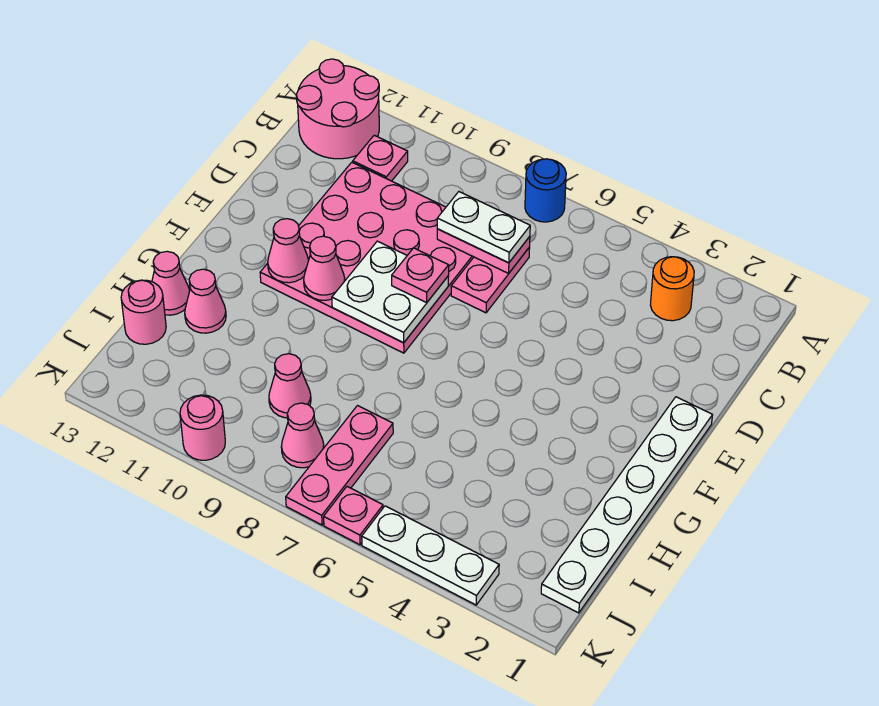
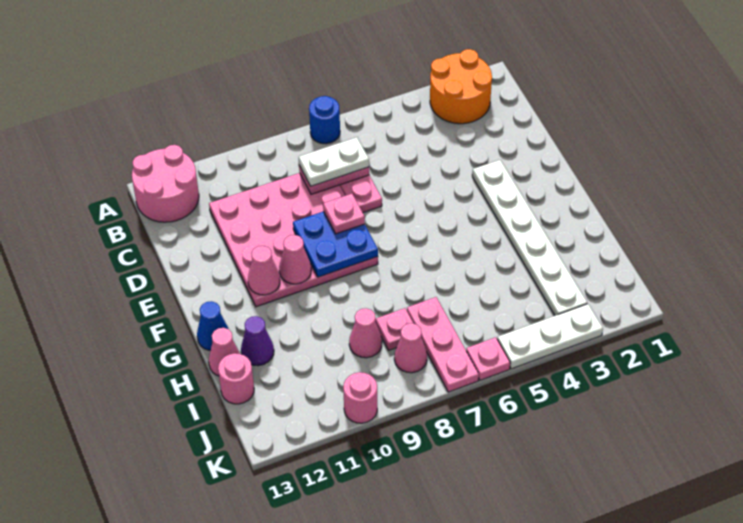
orange round brick B3 level 1 -> orange round brick A2:B3 level 1
pink plate B11 level 1 -> pink plate I8 level 1
white plate E1:J1 level 1 -> white plate E3:J3 level 1
white plate E8:F9 level 2 -> blue plate E8:F9 level 2
none -> blue cone G13 level 1
pink cone H12 level 1 -> purple cone H12 level 1

